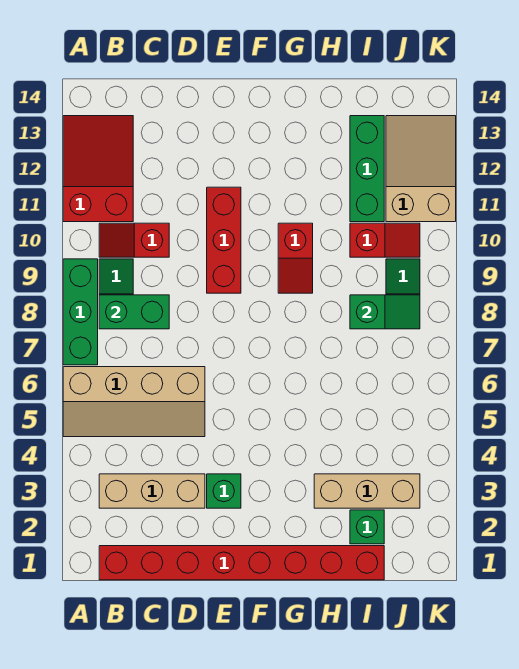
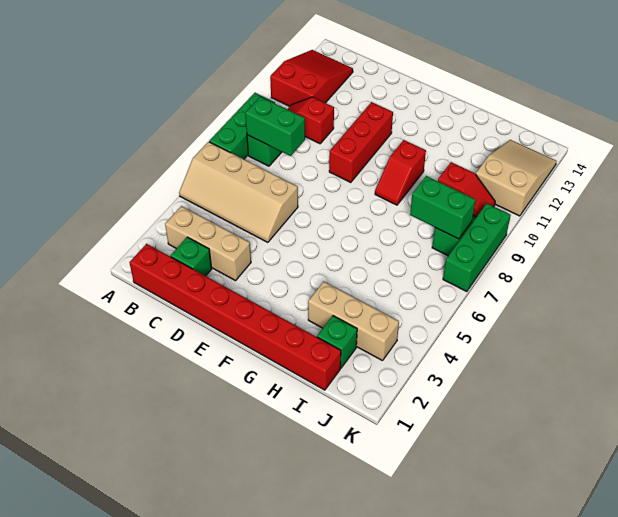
green brick E3 level 1 -> green brick C2 level 1
green slope I8:J8 level 2 top I -> green brick I8:J8 level 2
green brick I11:I13 level 1 -> green brick K7:K9 level 1

